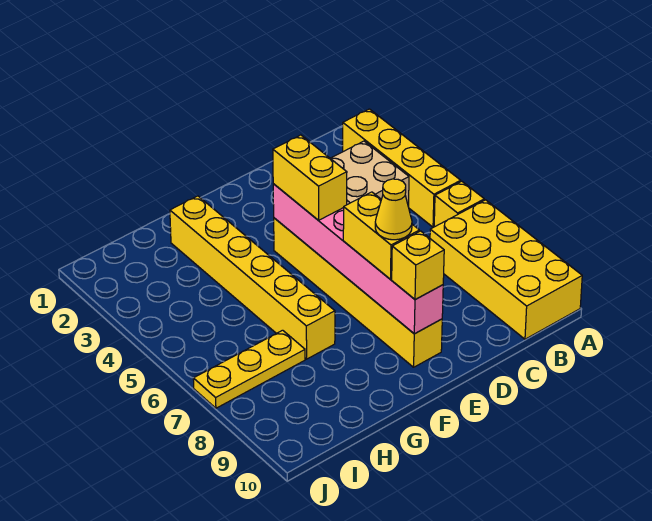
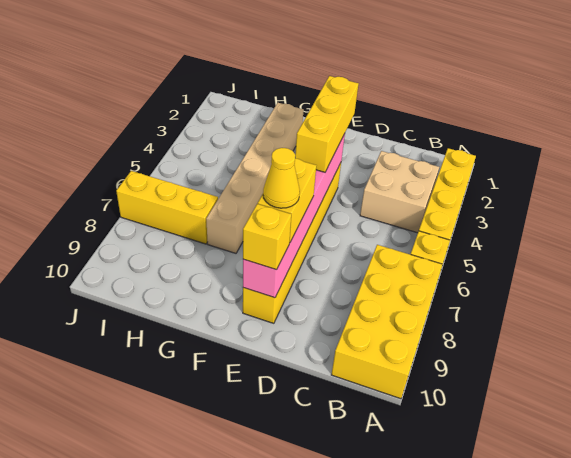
yellow brick E4:E5 level 3 -> yellow brick E3:E5 level 3
yellow brick G2:G7 level 1 -> tan brick G2:G7 level 1
yellow plate H7:J7 level 1 -> yellow brick H7:J7 level 1

